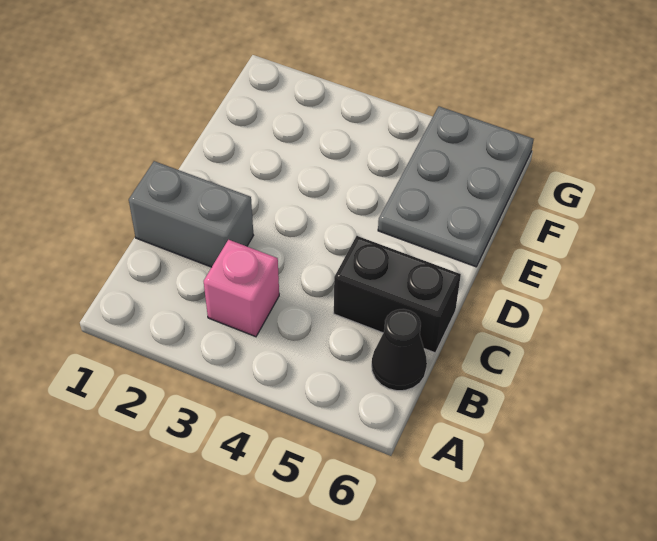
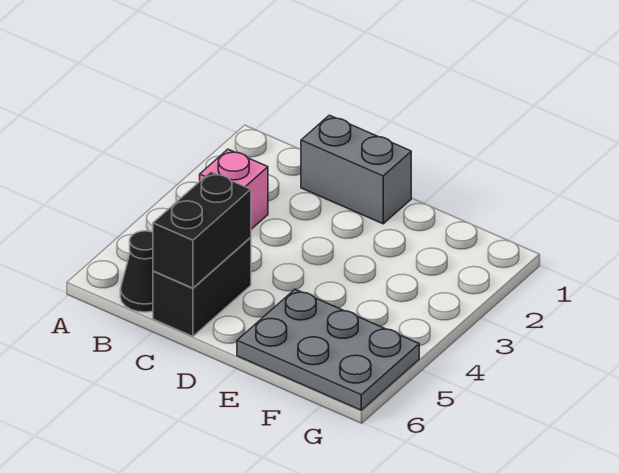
grey brick C1:C2 level 1 -> grey brick C1:D1 level 1
none -> black brick C5:C6 level 2

